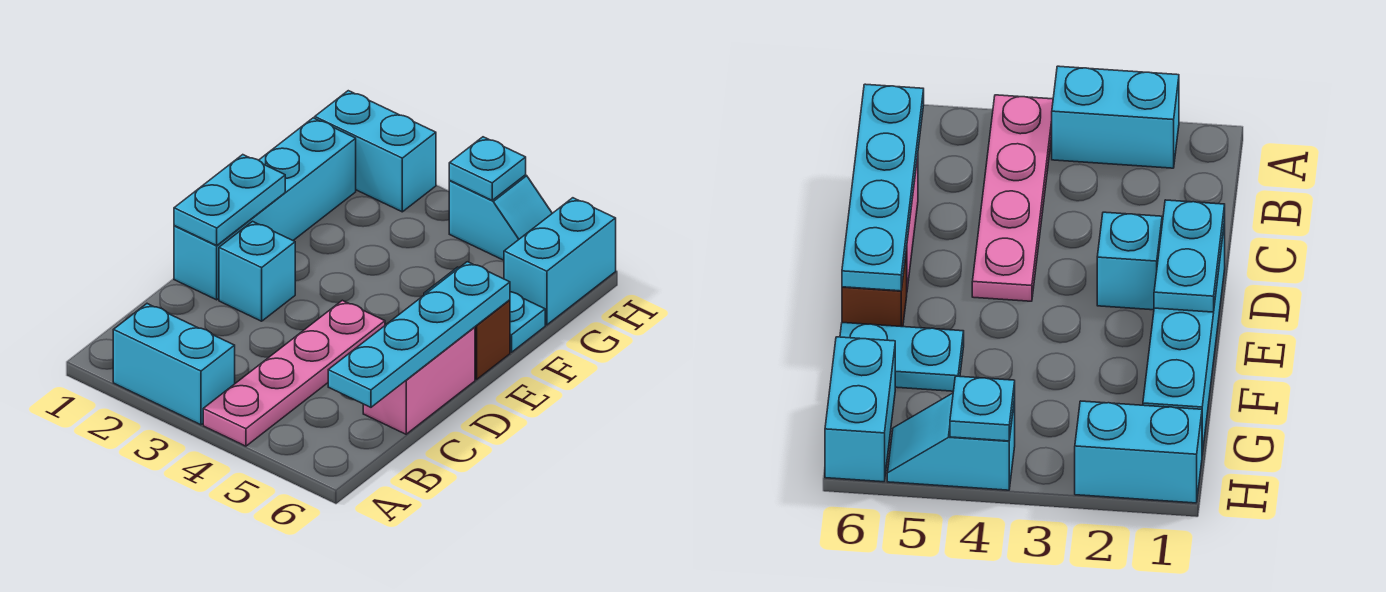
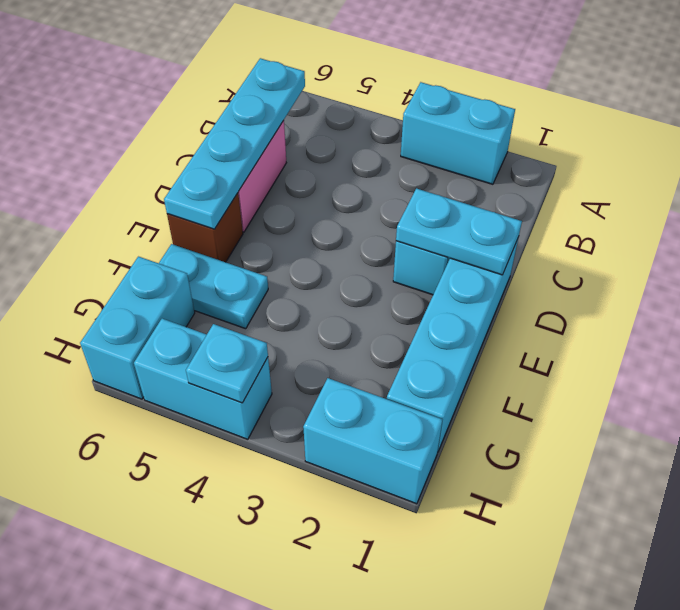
pink plate A4:D4 level 1 -> none
cyan plate D1:E1 level 2 -> cyan plate D1:D2 level 2
cyan slope H4:H5 level 1 top 4 -> cyan brick H4:H5 level 1

